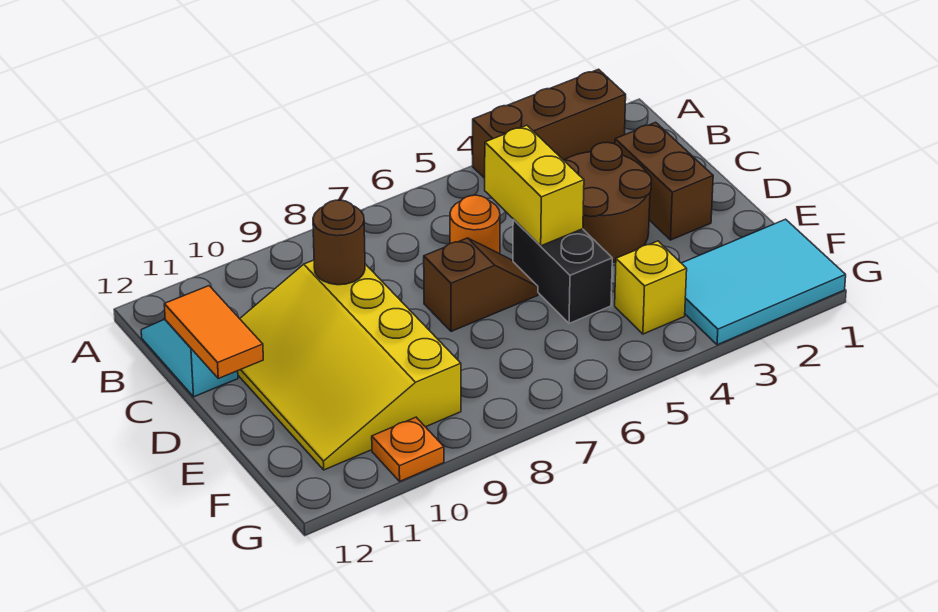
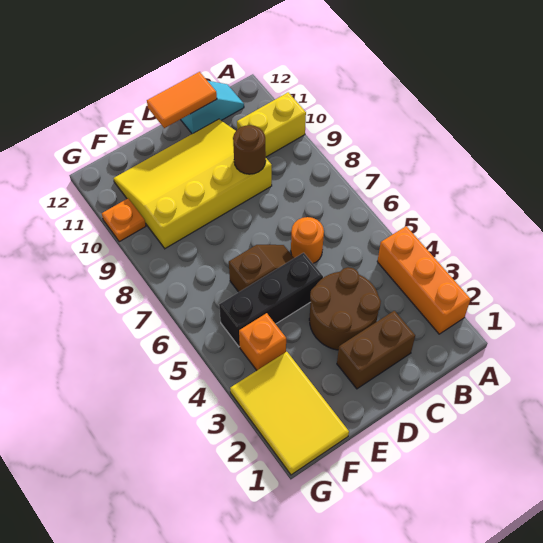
brown brick A2:A4 level 1 -> orange brick A2:A4 level 1
yellow brick C5:D5 level 2 -> yellow brick A10:B10 level 1
black brick D5:E5 level 1 -> black brick D5:F5 level 1
brown slope D6:D7 level 1 top 7 -> brown slope D6:E6 level 1 top E
cyan tile F1:G3 level 1 -> yellow tile F1:G3 level 1
yellow brick F4 level 1 -> orange brick F4 level 1

